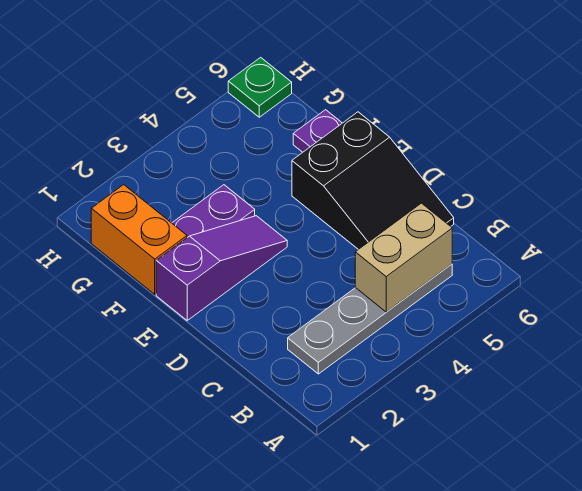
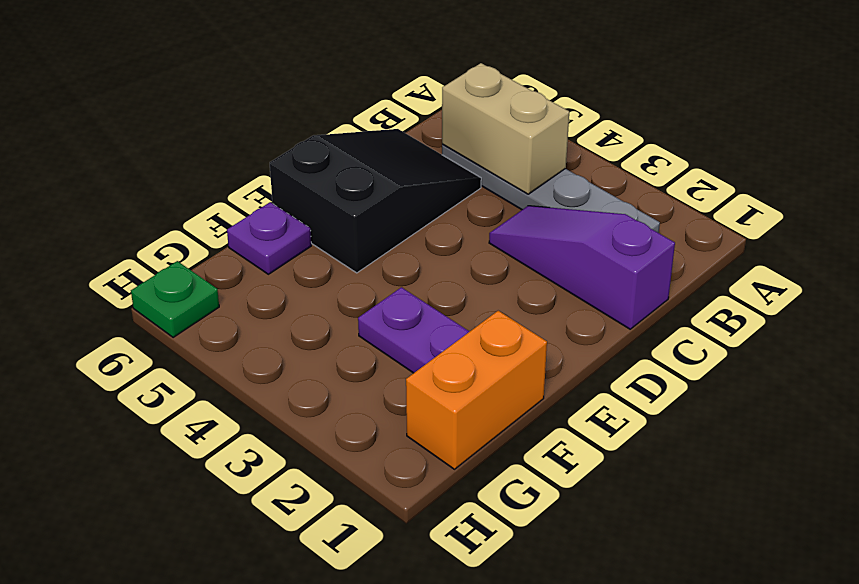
purple slope E1:E3 level 1 top 1 -> purple slope C1:C3 level 1 top 1

